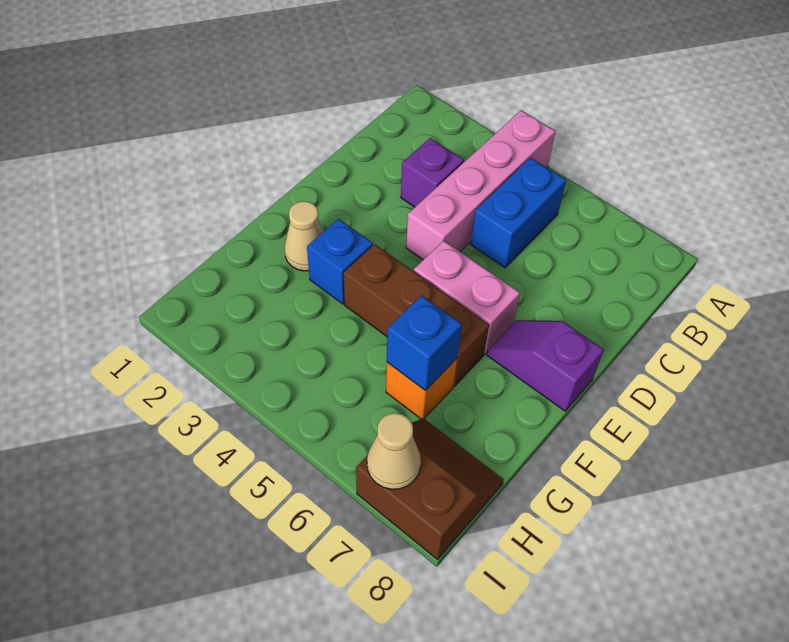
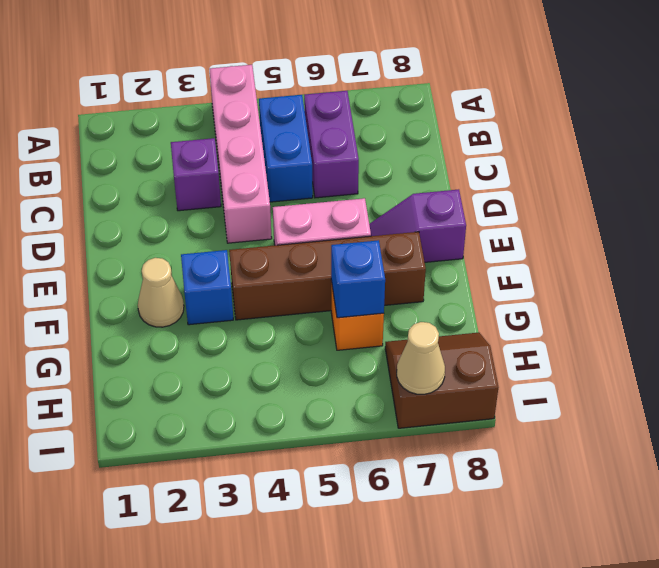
none -> purple brick B6:C6 level 1
brown brick F4:F6 level 1 -> brown brick F4:F7 level 1

